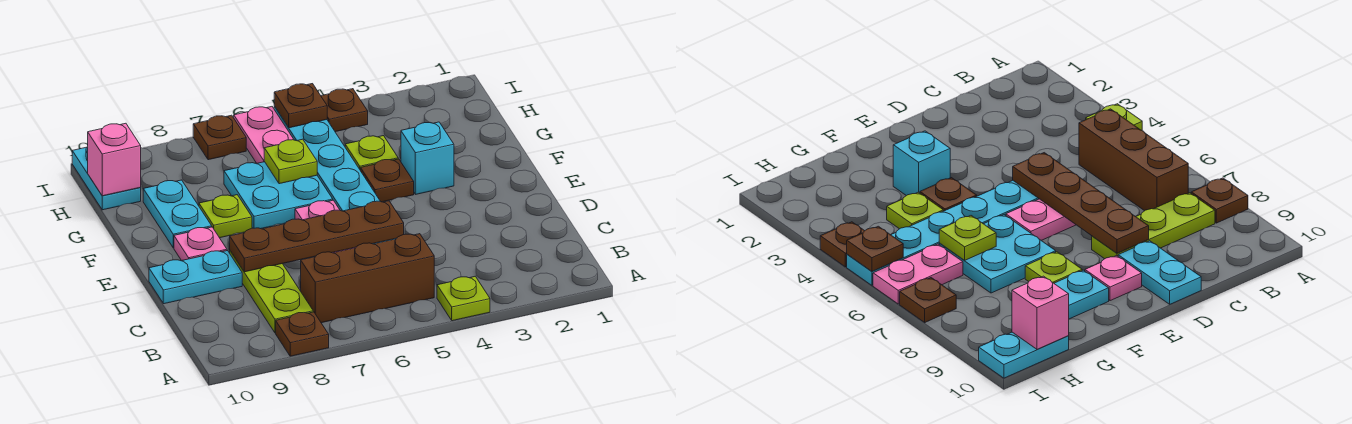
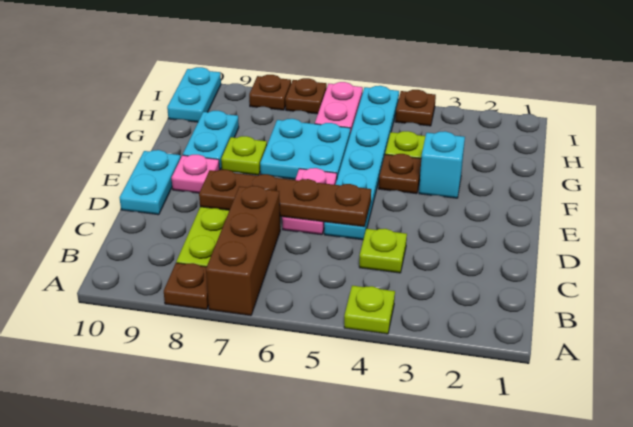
brown brick B5:B7 level 1 -> brown brick A7:C7 level 1
cyan plate D9:D10 level 1 -> cyan plate D10:E10 level 1
lime plate G6 level 2 -> lime plate C4 level 1
pink brick H10 level 2 -> none
brown plate I5 level 2 -> brown plate I8 level 1

